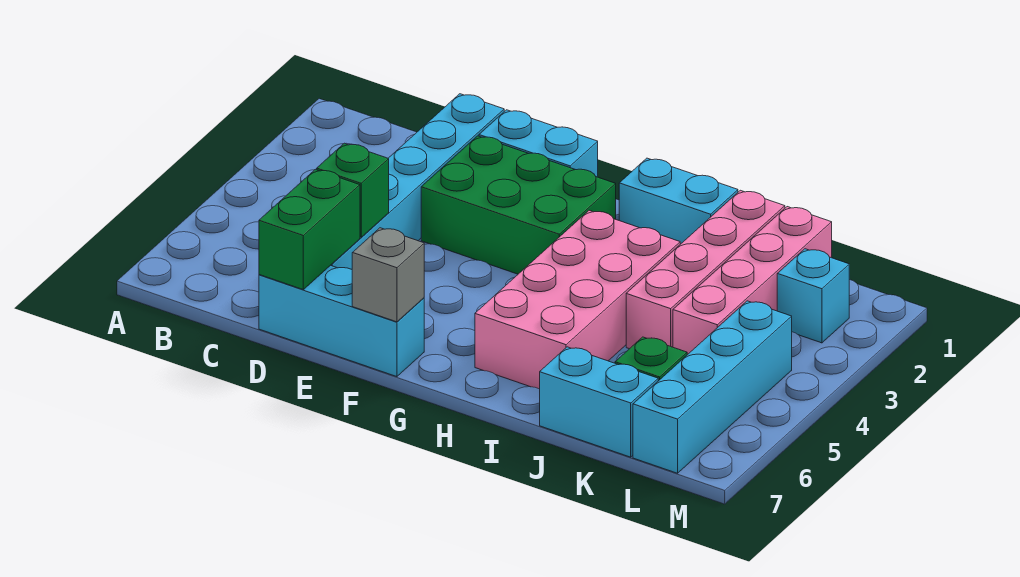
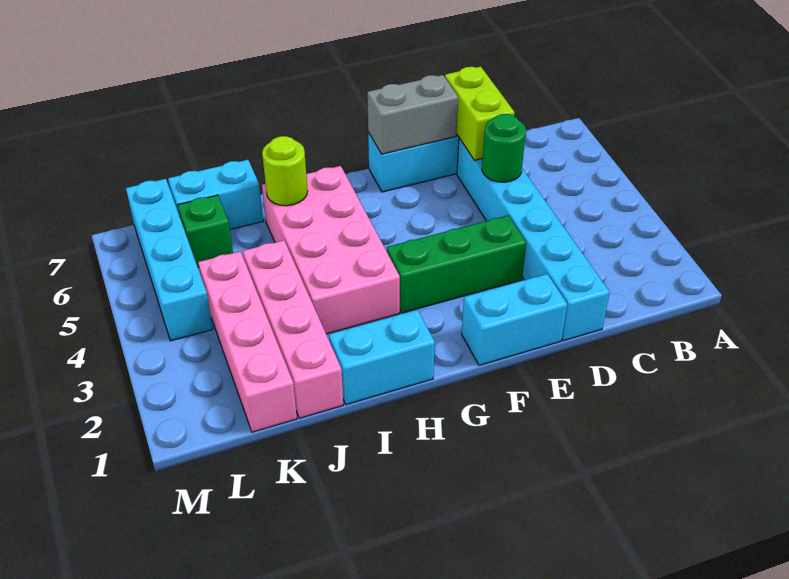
green brick D5 level 2 -> green round brick D5 level 2
green brick D6:D7 level 2 -> lime brick D6:D7 level 2
green brick E2:G3 level 1 -> green brick E3:G3 level 1
grey brick F7 level 2 -> grey brick E7:F7 level 2
none -> lime round brick I6 level 2
cyan brick L2 level 1 -> none

